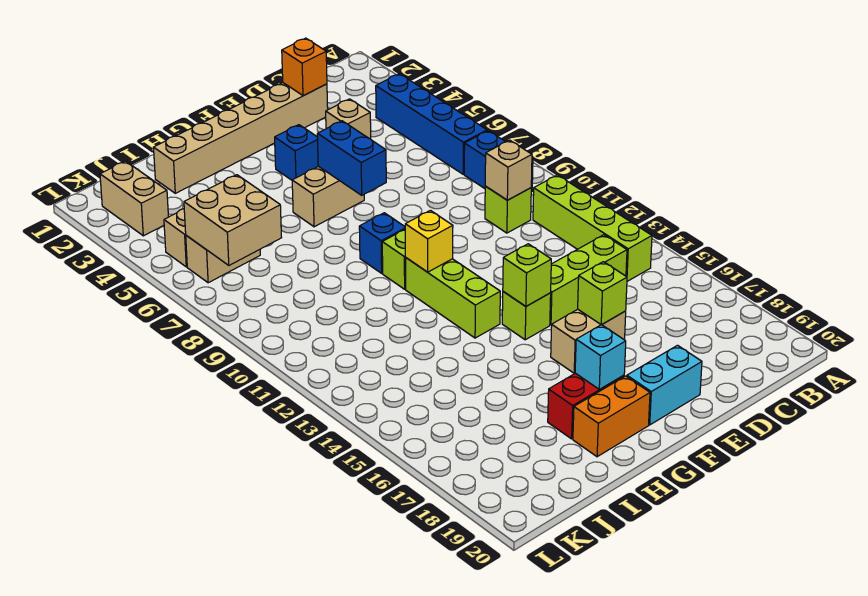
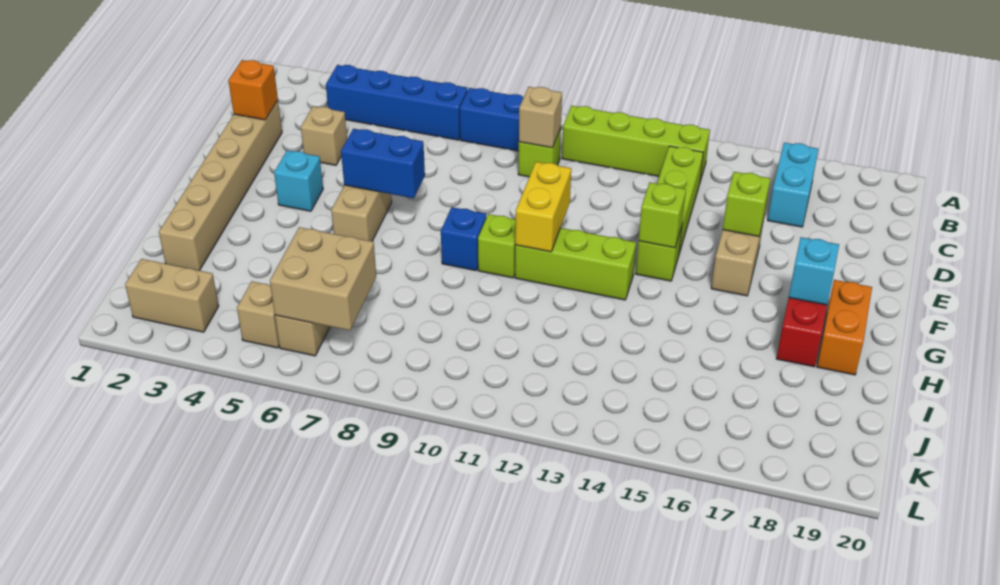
cyan brick E19:F19 level 1 -> cyan brick B17:C17 level 1
blue brick F4 level 1 -> cyan brick F4 level 1
yellow brick G11 level 2 -> yellow brick F11:G11 level 2

